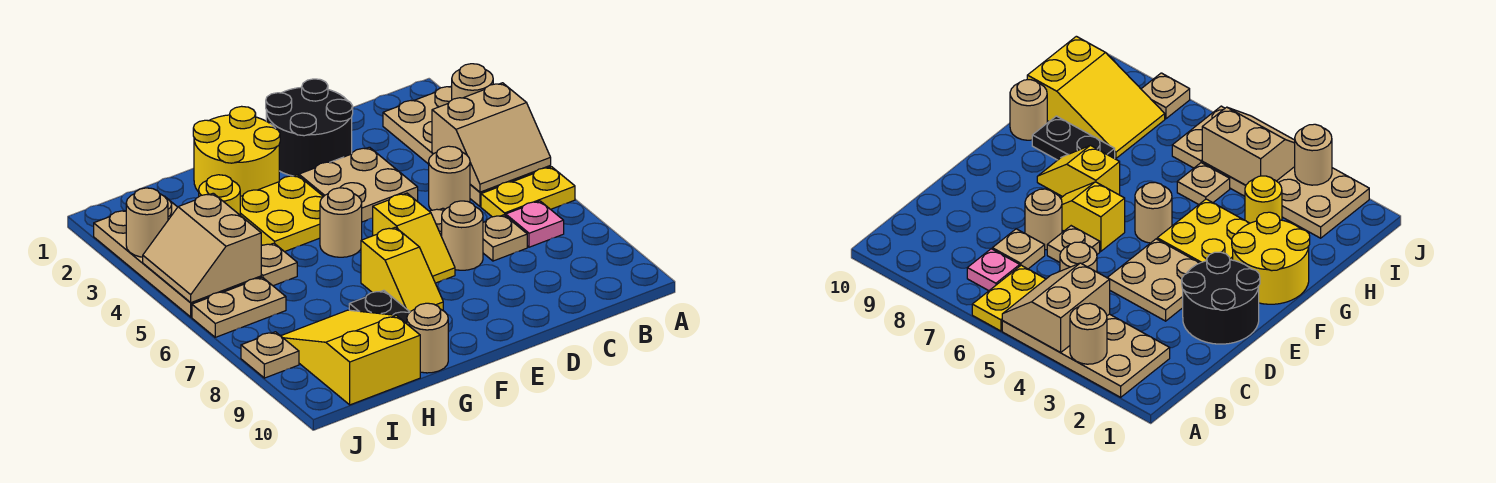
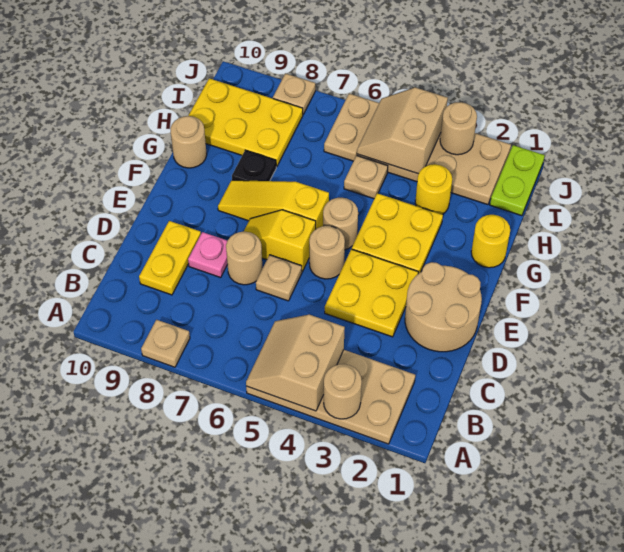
yellow plate A6:B6 level 1 -> yellow plate C9:D9 level 1
pink plate B7 level 1 -> pink plate D8 level 1
tan round brick C5 level 1 -> tan round brick E5 level 1
tan plate C7 level 1 -> tan plate A8 level 1
black round brick D1:E2 level 1 -> tan round brick D1:E2 level 1
tan plate D3:E4 level 1 -> yellow plate D3:E4 level 1
yellow round brick F1:G2 level 1 -> yellow round brick G1 level 1
yellow slope F7:F8 level 1 top 7 -> yellow slope F6:F8 level 1 top 6
black plate G8:G9 level 1 -> black plate G8 level 1
yellow slope H8:I10 level 1 top 10 -> yellow plate H8:I10 level 1
none -> lime plate I1:J1 level 1
tan slope I4:J5 level 2 top I -> tan slope I4:J5 level 2 top 4

